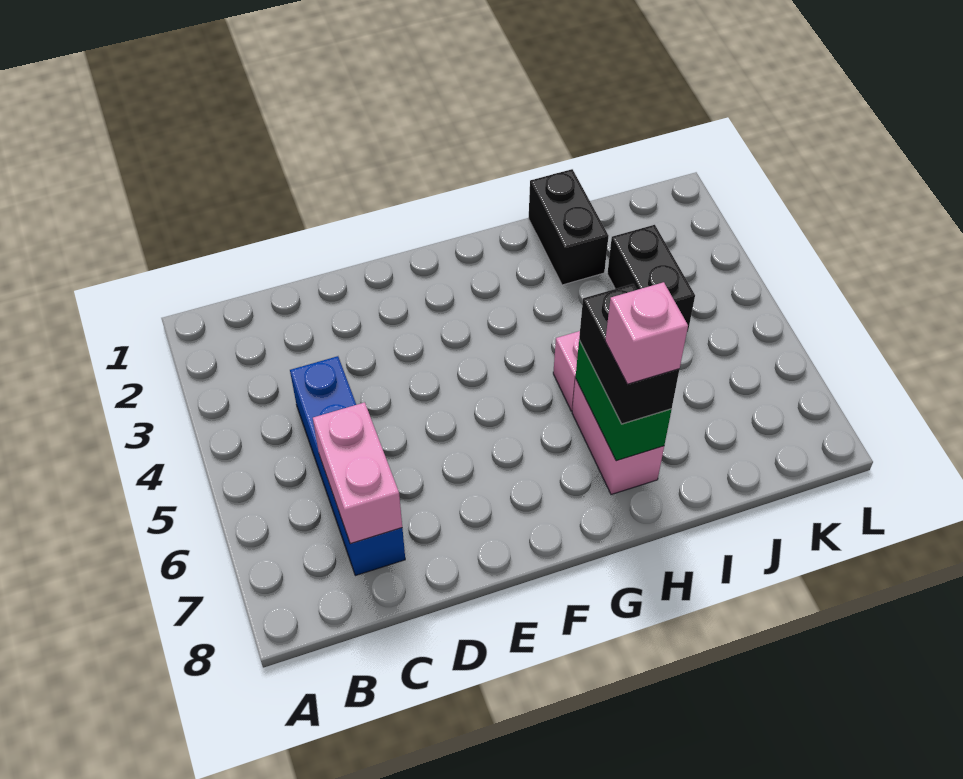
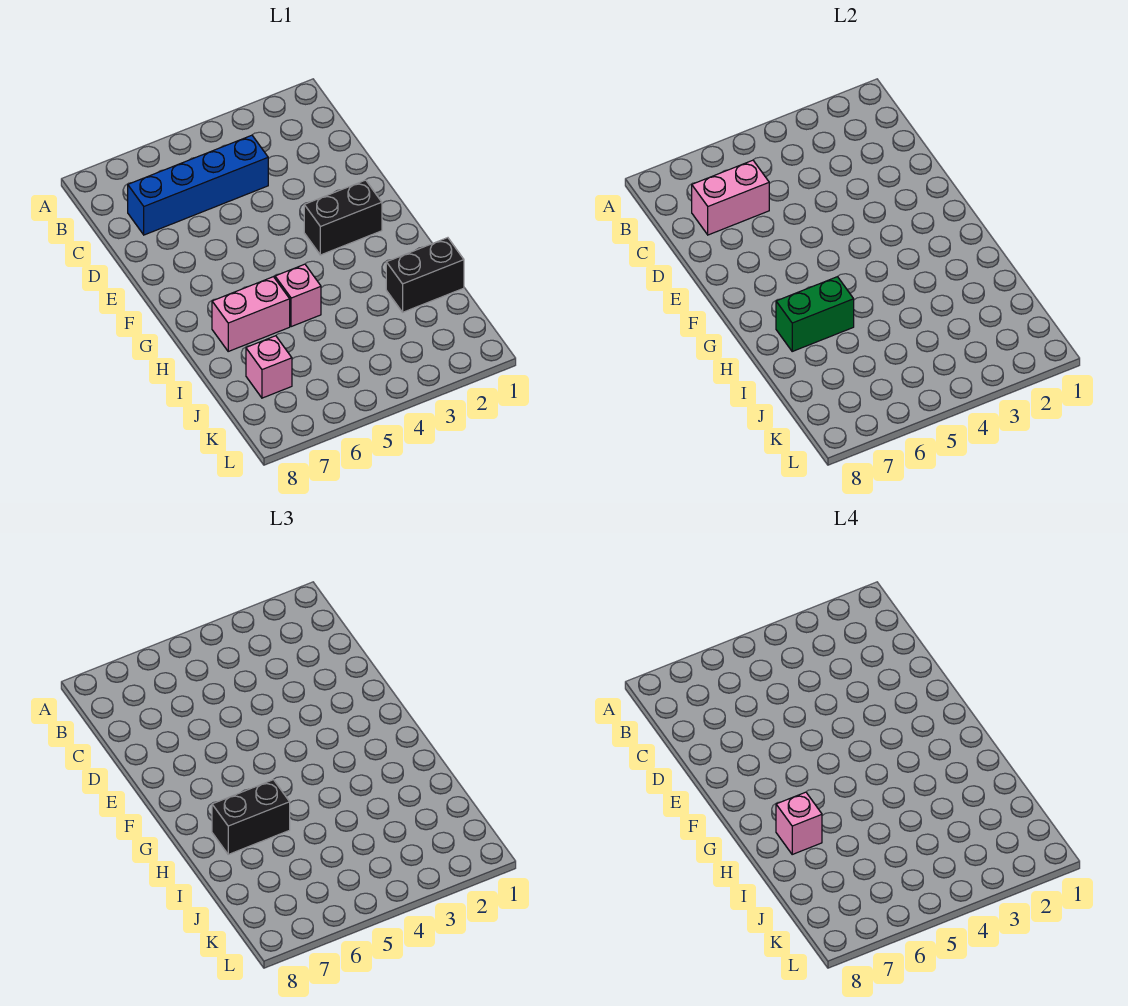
black brick J3:J4 level 1 -> black brick F2:F3 level 1
none -> pink brick J7 level 1

